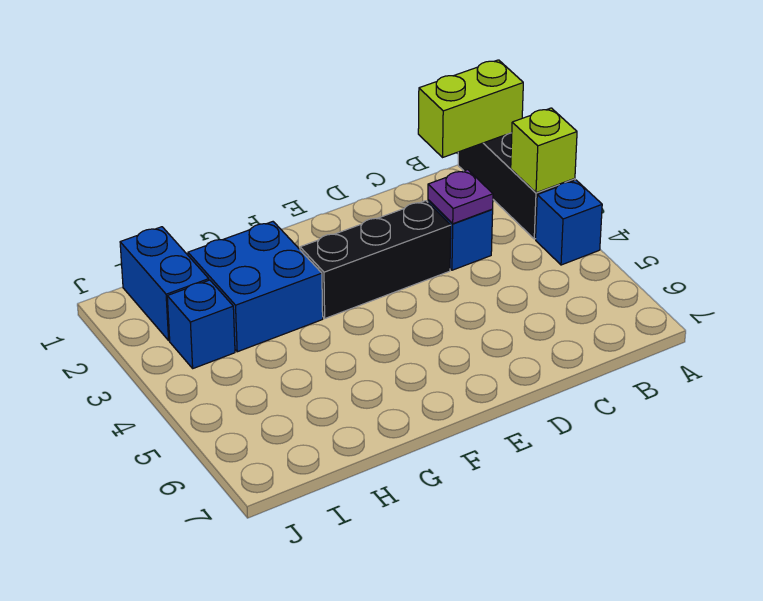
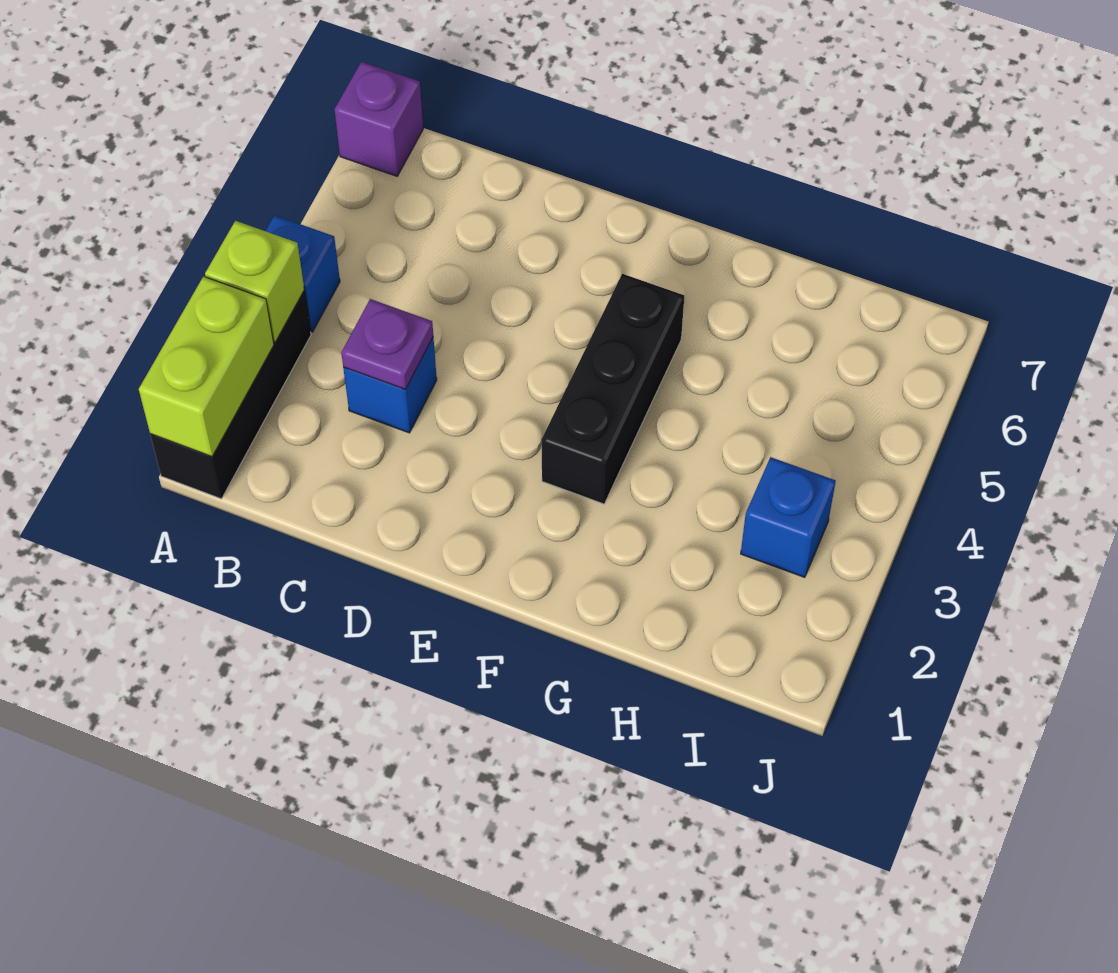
lime brick A1:B1 level 2 -> lime brick A1:A2 level 2
none -> purple brick A7 level 1
black brick D3:F3 level 1 -> black brick F3:F5 level 1
blue brick G2:H3 level 1 -> none
blue brick I1:I2 level 1 -> none

